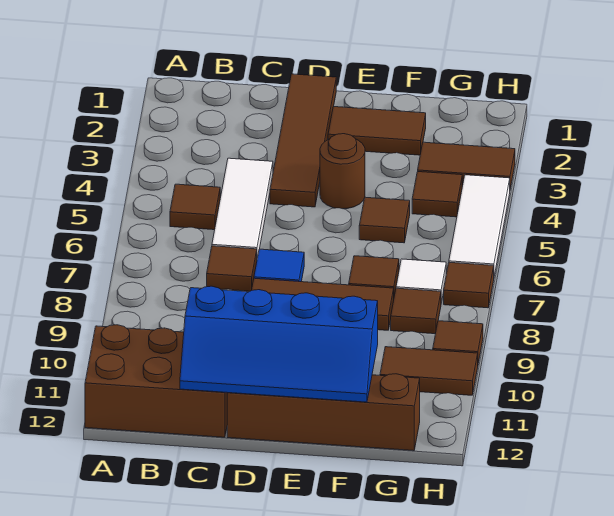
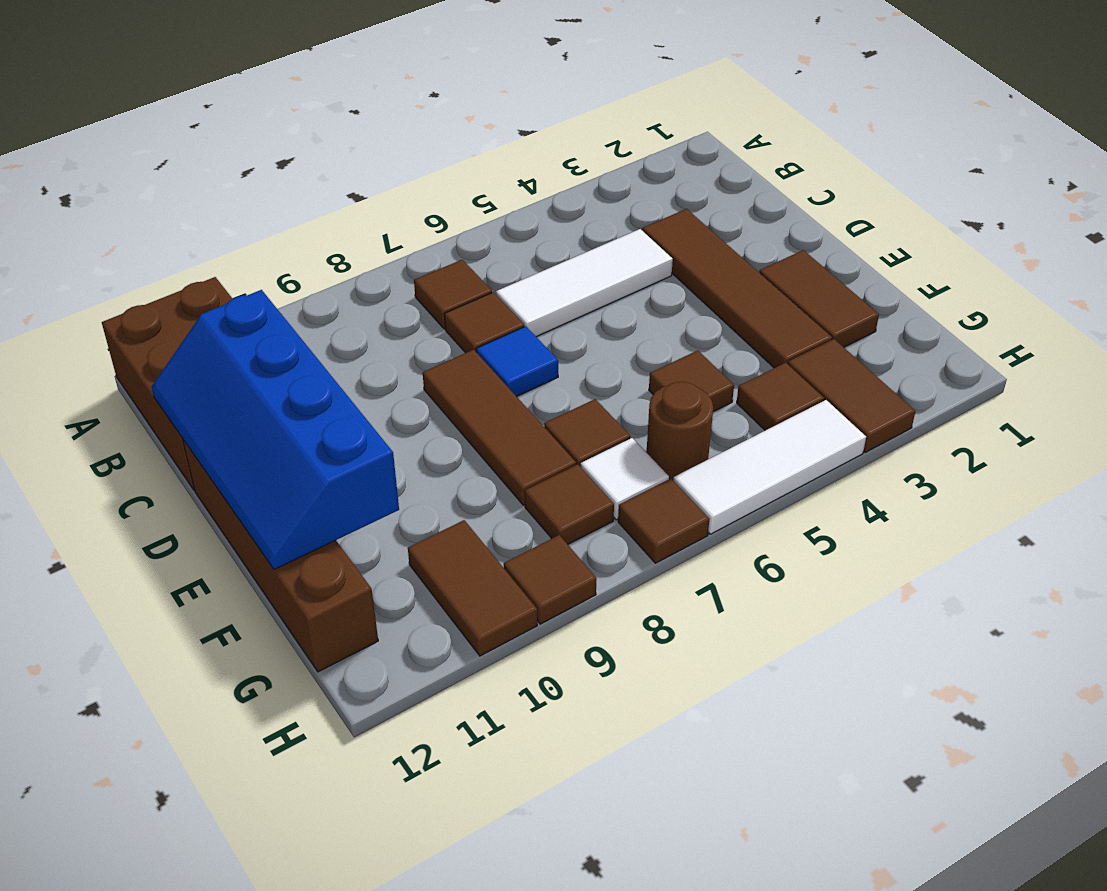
brown tile B5 level 1 -> brown tile B7 level 1
brown tile D1:D4 level 1 -> brown tile C3:F3 level 1
brown round brick E4 level 1 -> brown round brick G6 level 1

